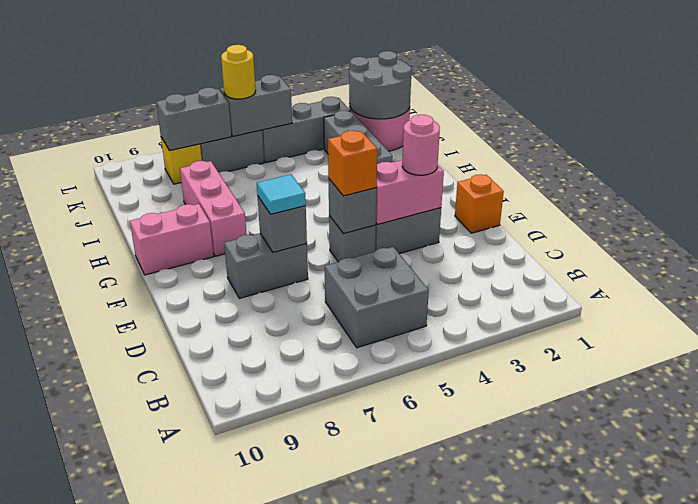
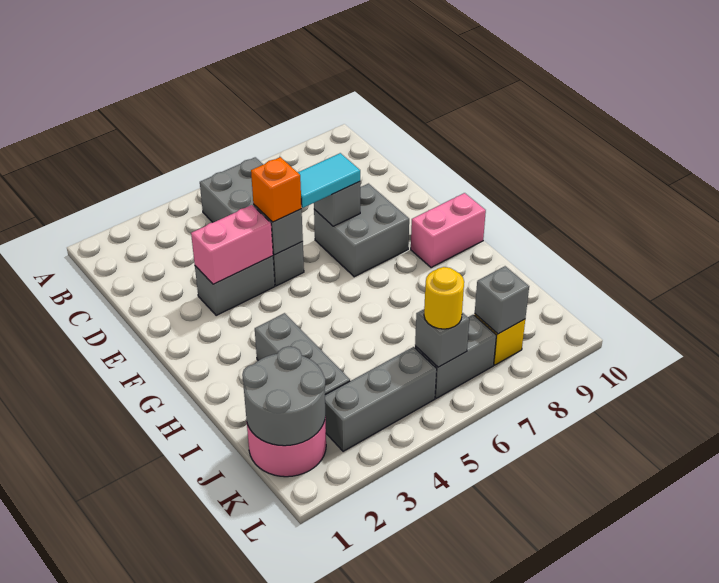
orange brick E1 level 1 -> none
pink round brick E3 level 3 -> none
grey brick E7:E8 level 1 -> grey brick E7:F8 level 1
cyan tile E7 level 3 -> cyan tile E6:E7 level 3
pink brick G8:I8 level 1 -> none
grey brick K5:K6 level 2 -> grey brick K6 level 2
grey brick K7:K8 level 2 -> grey brick K8 level 2

